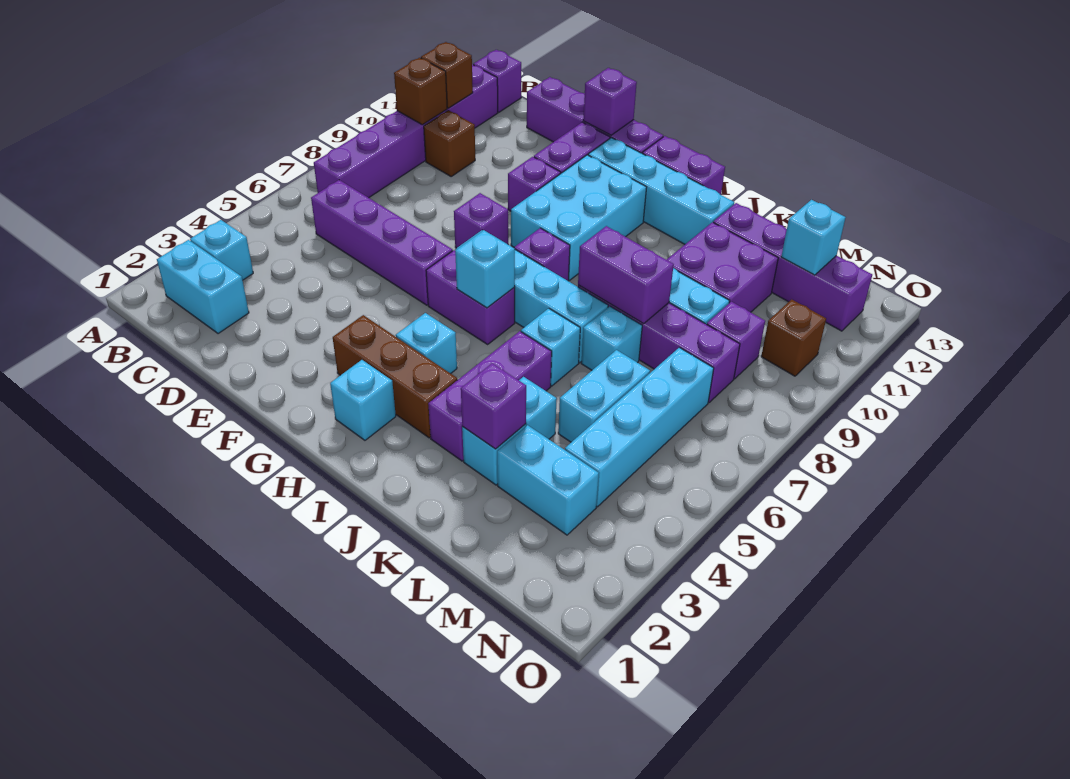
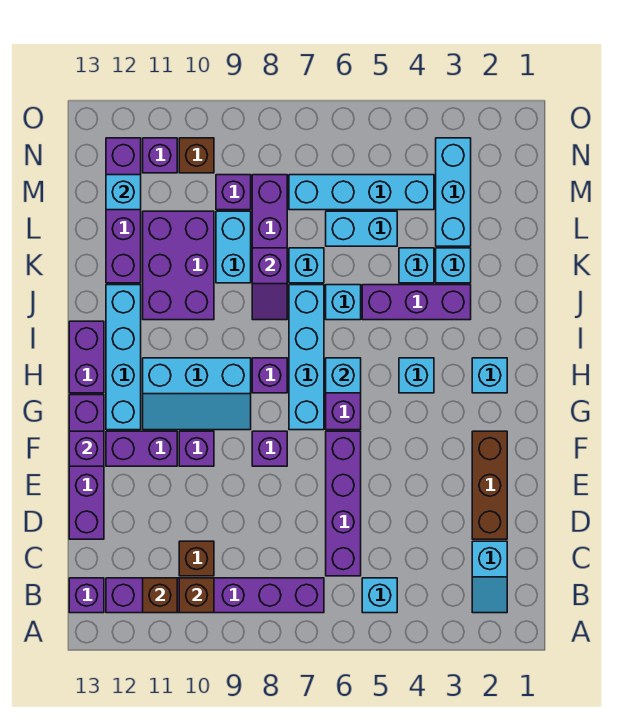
cyan brick B2:C2 level 1 -> cyan slope B2:C2 level 1 top C
cyan brick B3 level 1 -> cyan brick B5 level 1
brown brick G3:I3 level 1 -> brown brick D2:F2 level 1
cyan brick G9:H11 level 1 -> cyan slope G9:H11 level 1 top H
purple brick J8:K8 level 2 -> purple slope J8:K8 level 2 top K
purple brick K3 level 2 -> purple brick N11 level 1
purple brick K10:L11 level 1 -> purple brick J10:L11 level 1
cyan brick L3:M3 level 1 -> cyan brick L3:N3 level 1

